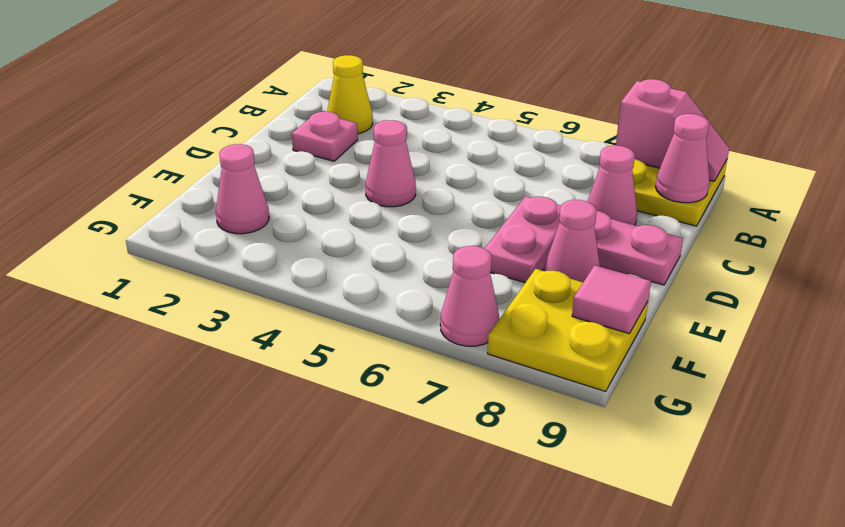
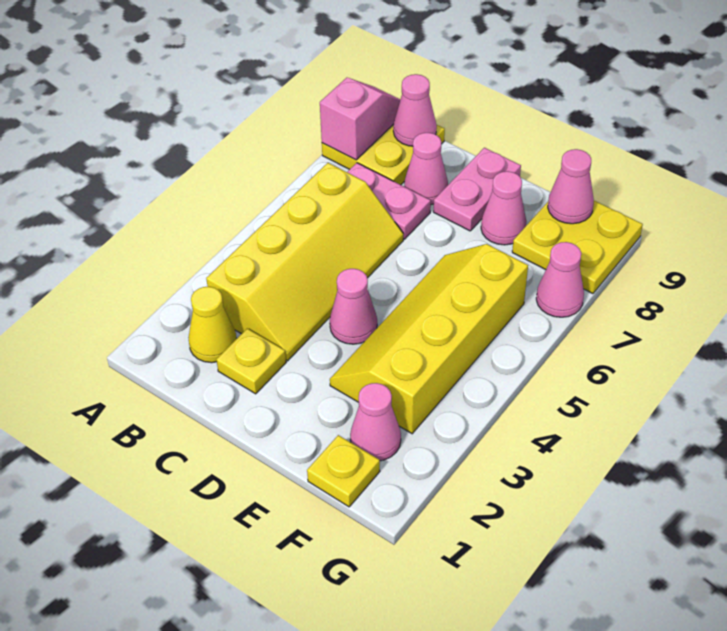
none -> yellow slope B3:C6 level 1 top B
pink plate C2 level 1 -> yellow plate C2 level 1
pink plate D7:E7 level 1 -> pink plate B7:C7 level 1
none -> yellow slope E3:F6 level 1 top F
none -> yellow plate F1 level 1
pink tile F9 level 2 -> pink cone F9 level 2

